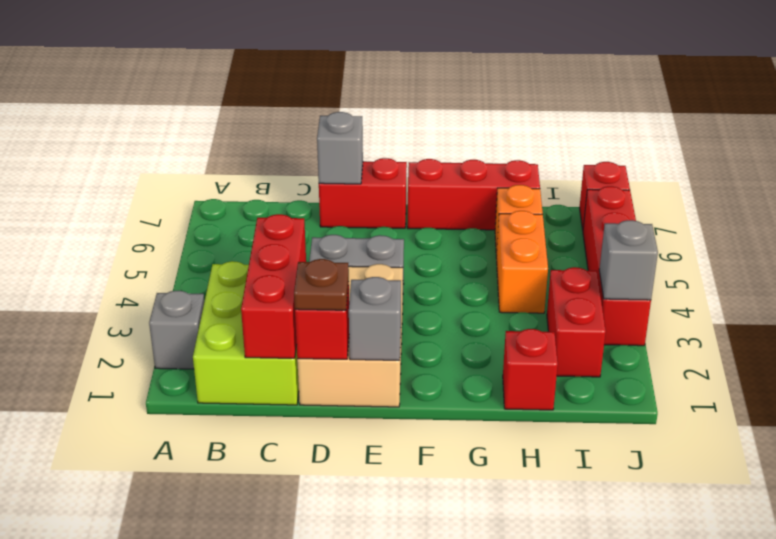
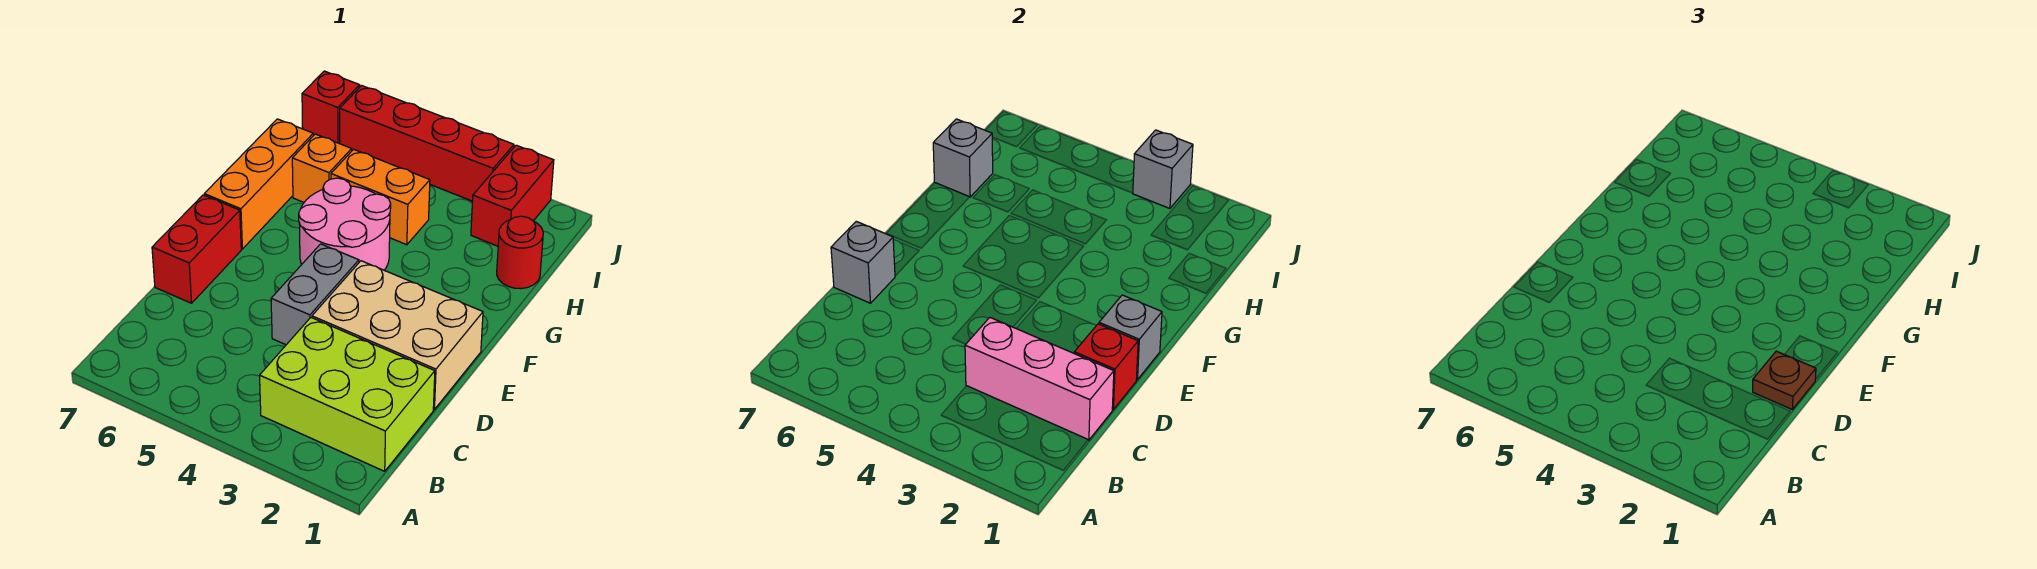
grey brick A2 level 1 -> grey brick H7 level 2
red brick C1:C3 level 2 -> pink brick C1:C3 level 2
none -> pink round brick F4:G5 level 1
red brick F7:H7 level 1 -> orange brick F7:H7 level 1
red brick H1 level 1 -> red round brick H1 level 1
red brick I2:I3 level 1 -> red brick I2:J2 level 1

